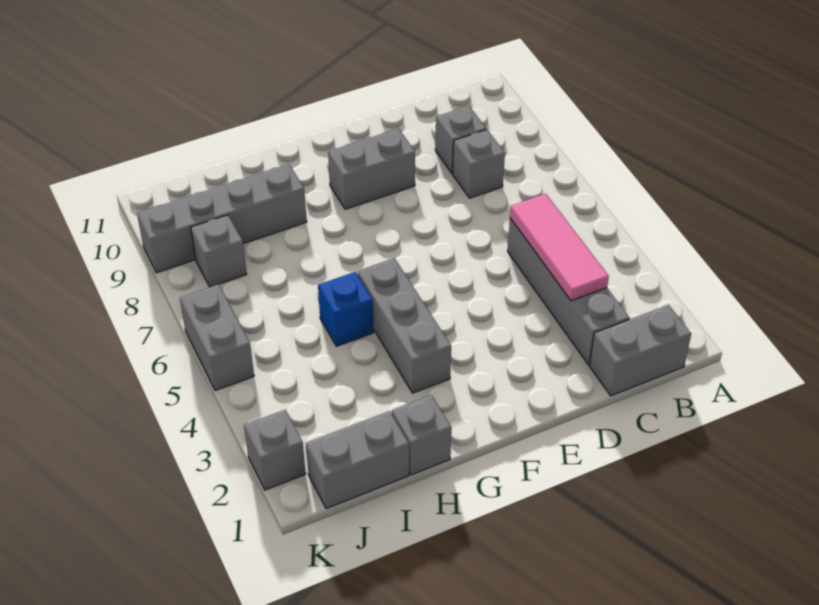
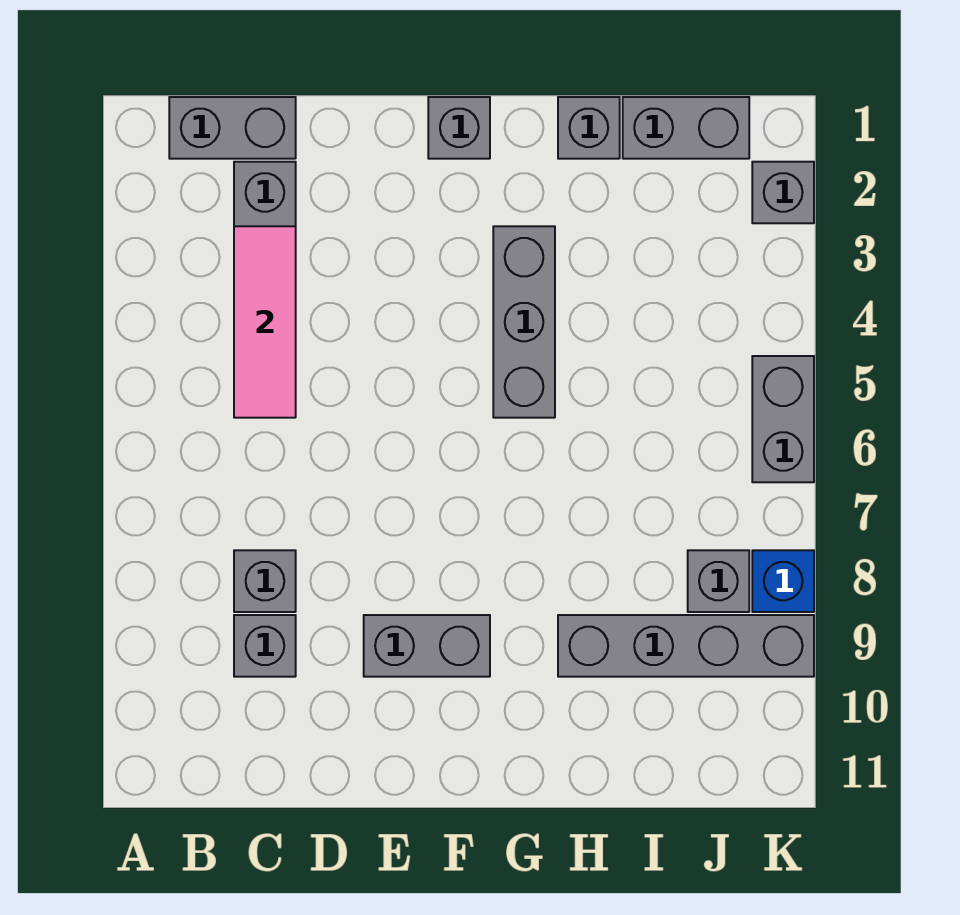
none -> grey brick F1 level 1
blue brick H5 level 1 -> blue brick K8 level 1

